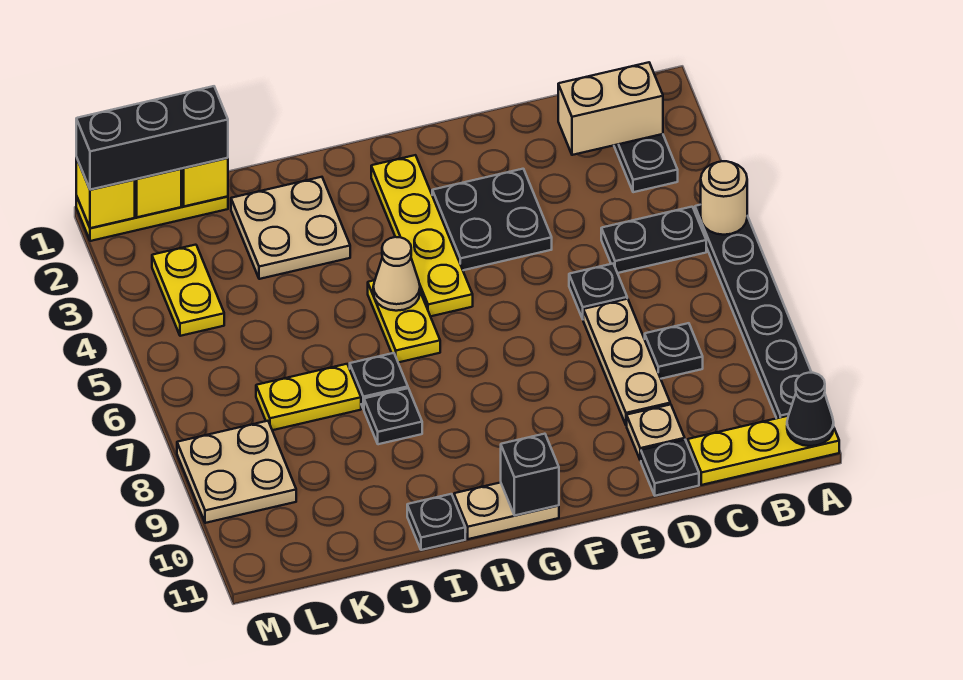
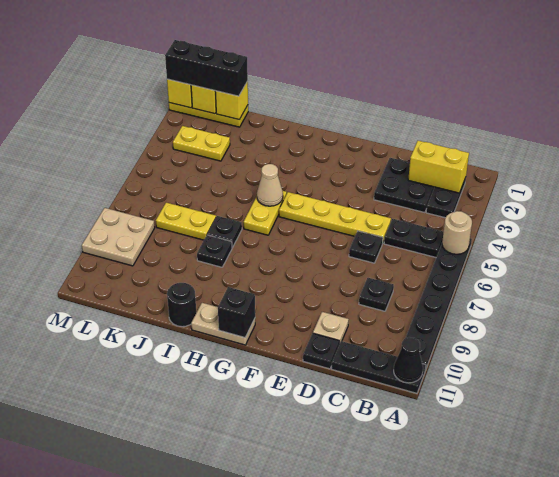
yellow plate A11:C11 level 1 -> black plate A11:C11 level 1
tan brick B2:C2 level 2 -> yellow brick B2:C2 level 2
tan plate D7:D9 level 1 -> none
black plate E3:F4 level 1 -> black plate C2:D3 level 1
yellow plate G2:G5 level 1 -> yellow plate D5:G5 level 1
tan plate I2:J3 level 1 -> none
black plate I11 level 1 -> black round brick I11 level 1
yellow plate L3:L4 level 1 -> yellow plate K3:L3 level 1

